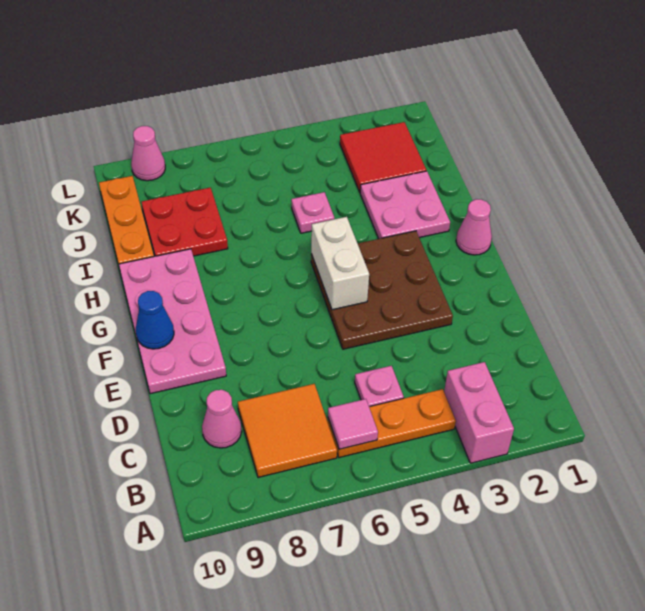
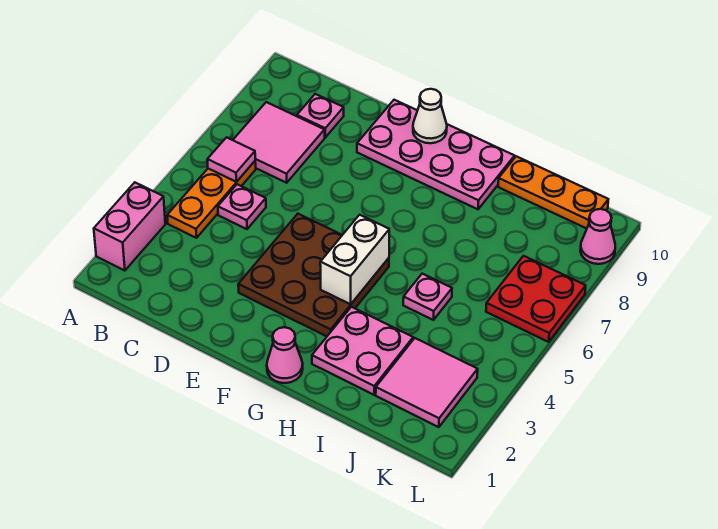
pink brick A3:B3 level 1 -> pink brick A2:A3 level 1
orange tile B7:C8 level 1 -> pink tile B7:C8 level 1
pink cone C9 level 1 -> pink plate C9 level 1
white brick F5:G5 level 2 -> white brick G4:G5 level 2
blue cone F10 level 2 -> white cone F10 level 2
red plate I8:J9 level 1 -> red plate K6:L7 level 1
red tile J2:K3 level 1 -> pink tile J2:K3 level 1

